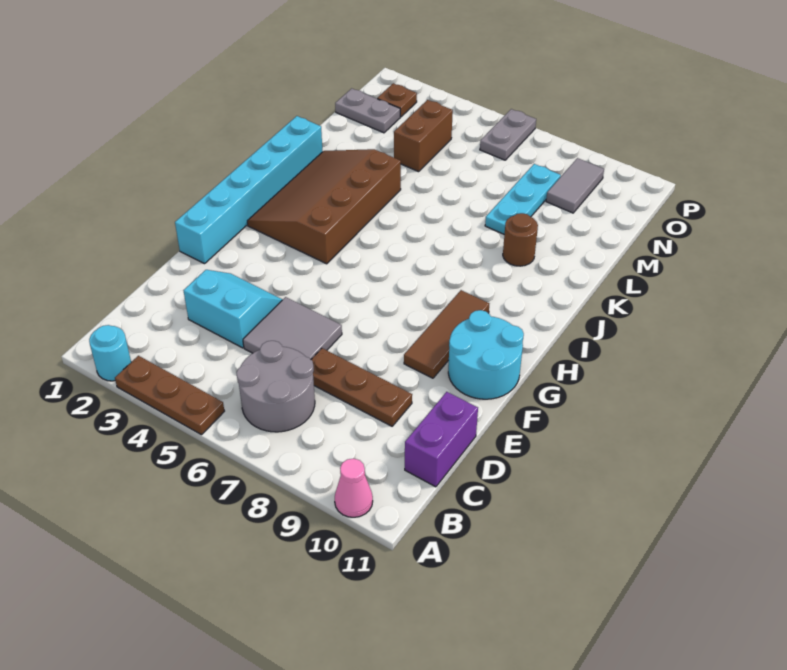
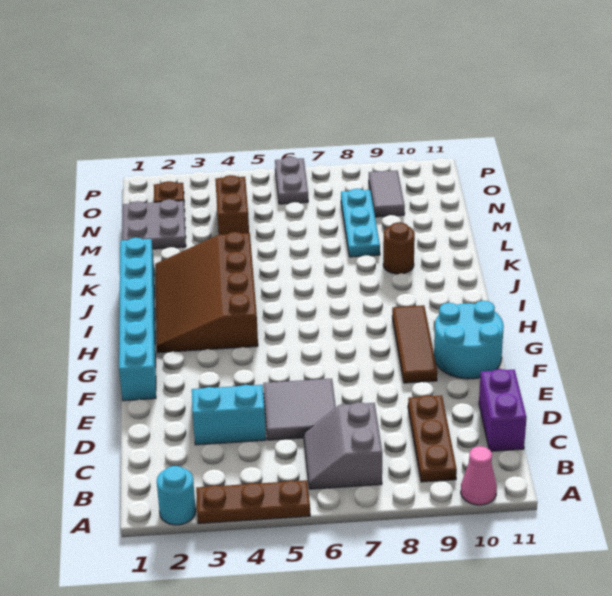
grey round brick B6:C7 level 1 -> grey slope B6:C7 level 1 top 7
brown plate D7:D9 level 1 -> brown plate B9:D9 level 1
grey plate N1:N2 level 1 -> grey plate M1:N2 level 1

